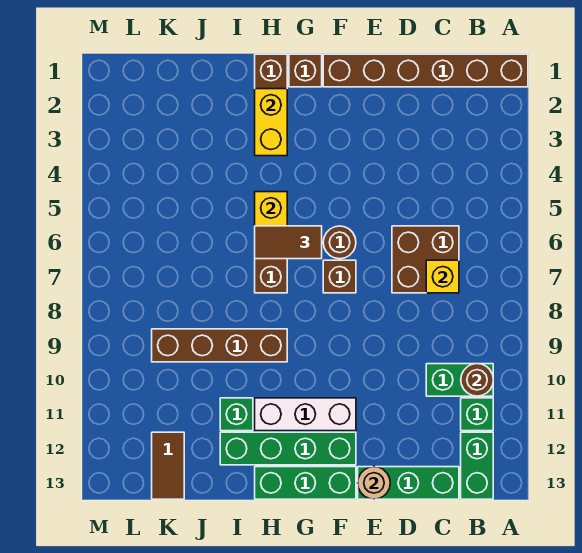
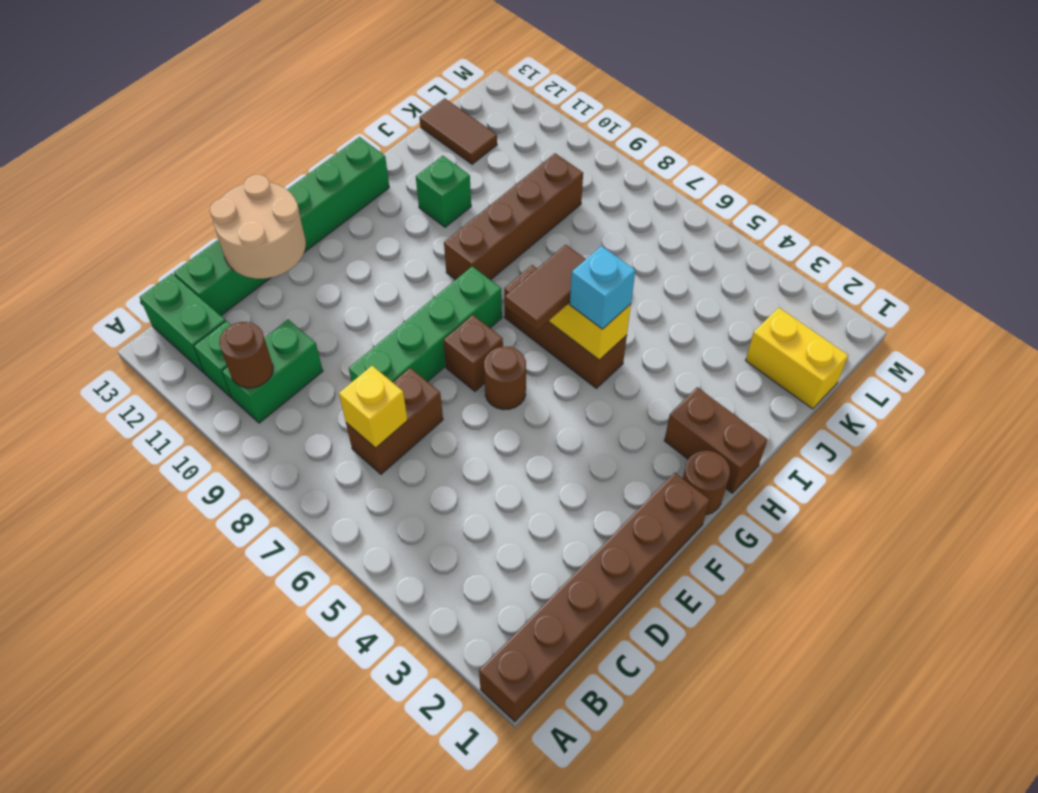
brown brick C6:D7 level 1 -> brown brick C7:D7 level 1
tan round brick E13 level 2 -> tan round brick D12:E13 level 2
white brick F11:H11 level 1 -> none
green brick F12:I12 level 1 -> green brick D8:G8 level 1
brown brick G1 level 1 -> brown round brick G1 level 1
yellow brick H2:H3 level 2 -> yellow brick K1:K2 level 1
none -> cyan brick H5 level 3

